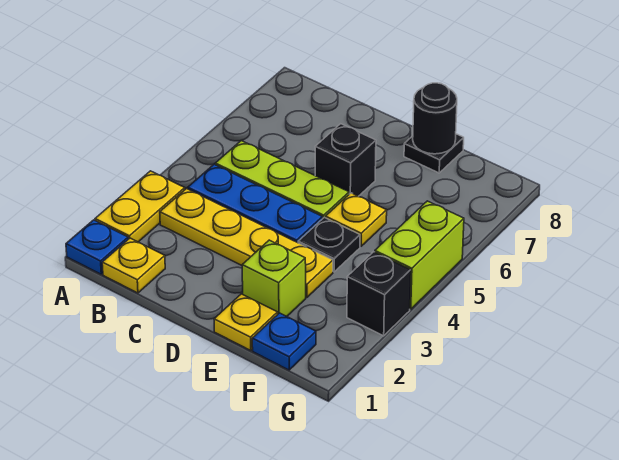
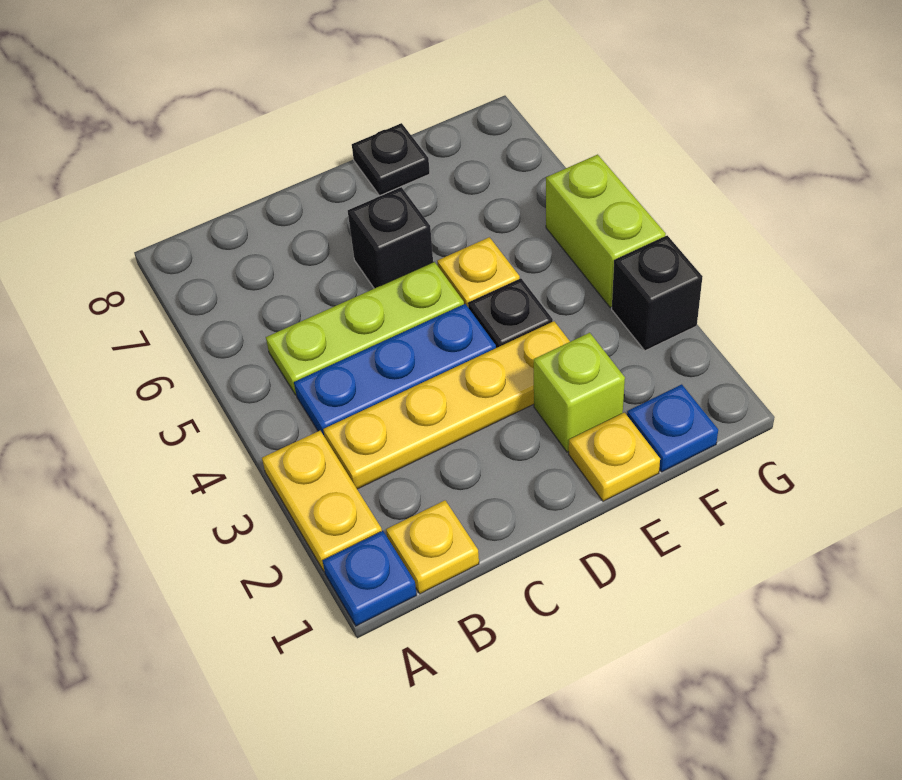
black round brick E8 level 2 -> none

